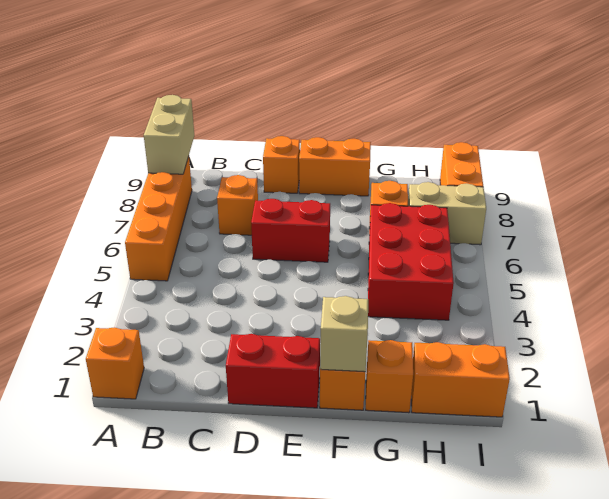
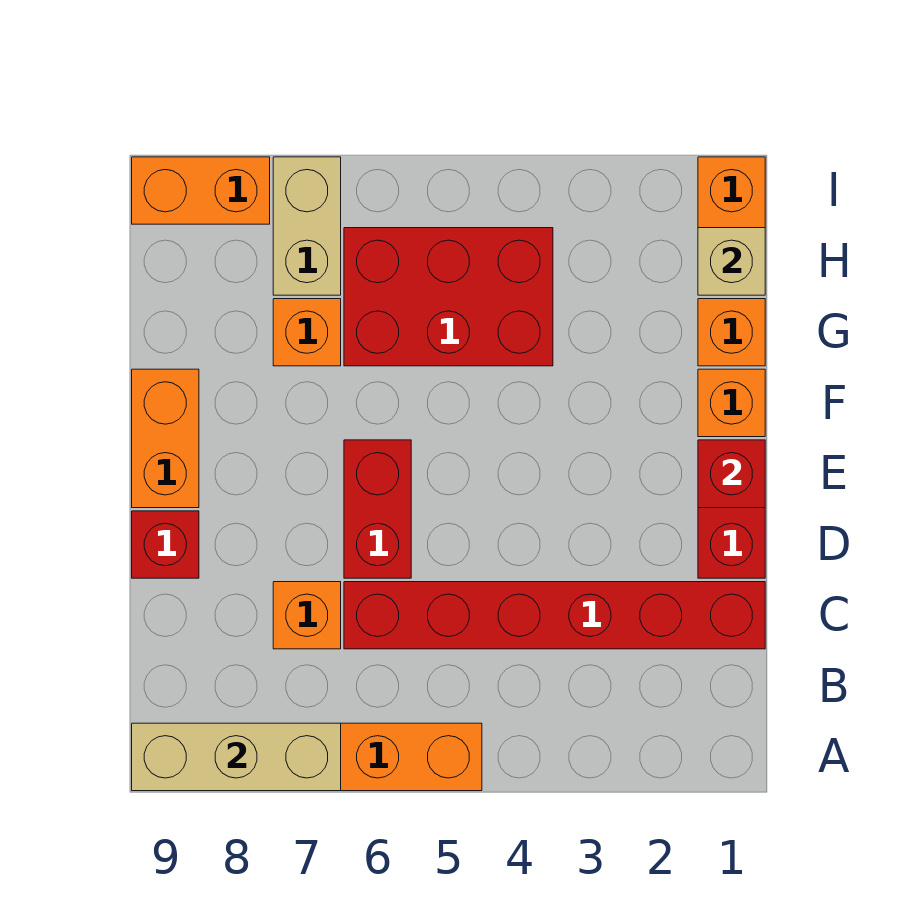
orange brick A1 level 1 -> none
tan brick A8:A9 level 2 -> tan brick A7:A9 level 2
none -> red brick C1:C6 level 1
orange brick D9 level 1 -> red brick D9 level 1
none -> red brick E1 level 2
tan brick F1 level 2 -> tan brick H1 level 2

